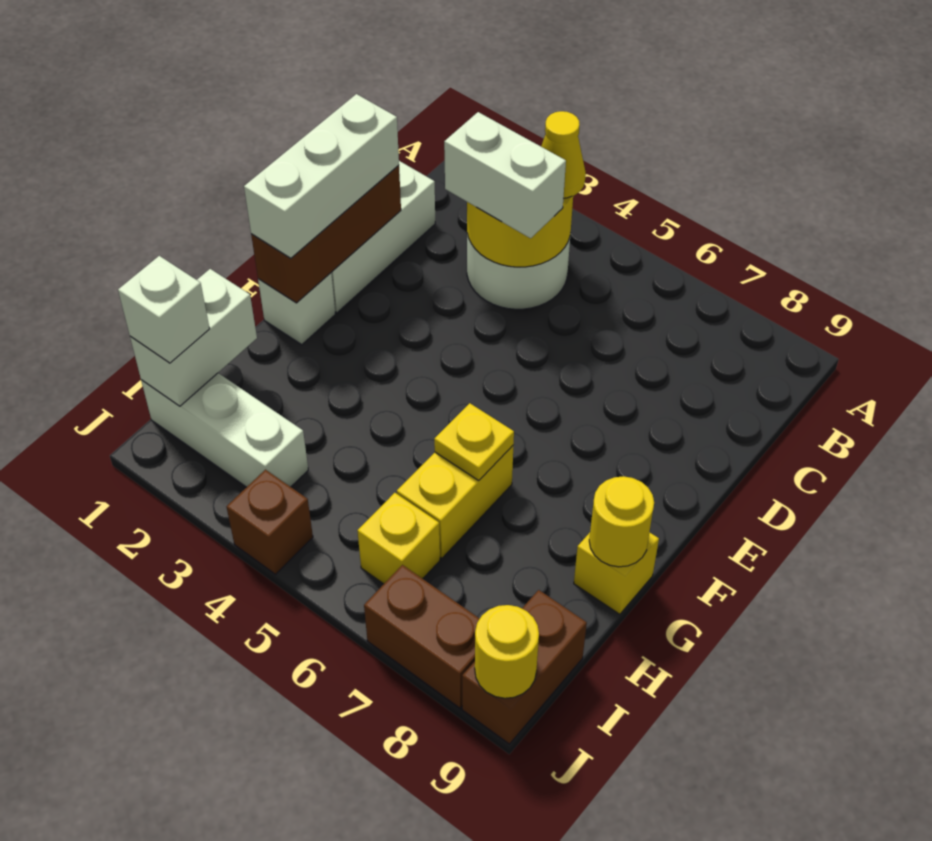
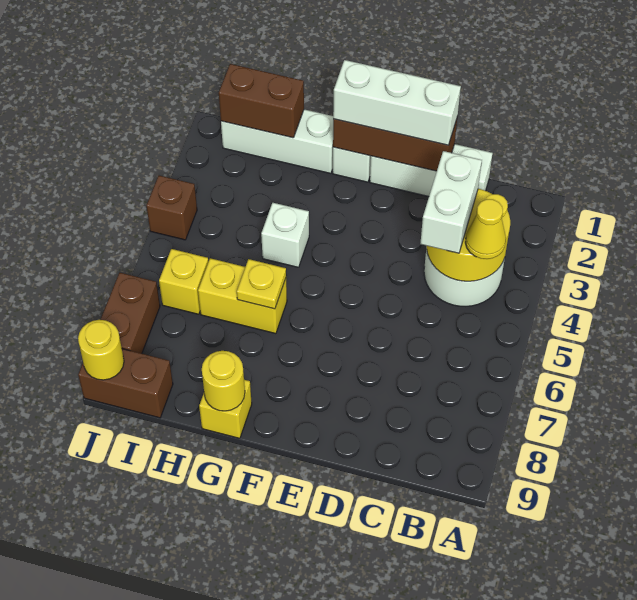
white brick H1:I1 level 2 -> brown brick H1:I1 level 2
white brick I1:I3 level 1 -> white brick G1:I1 level 1
white brick I1 level 3 -> white brick G4 level 1

